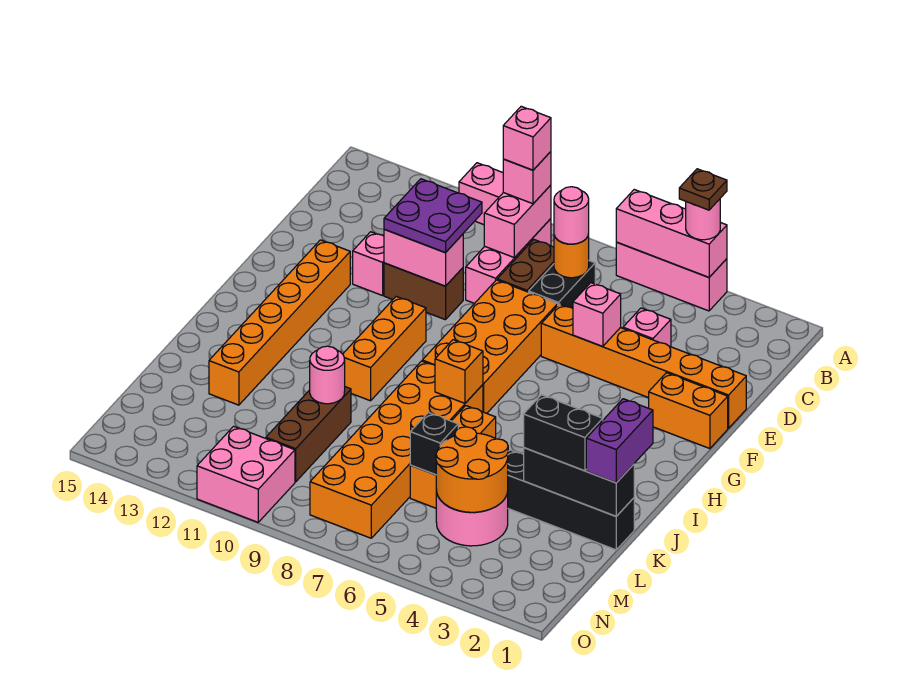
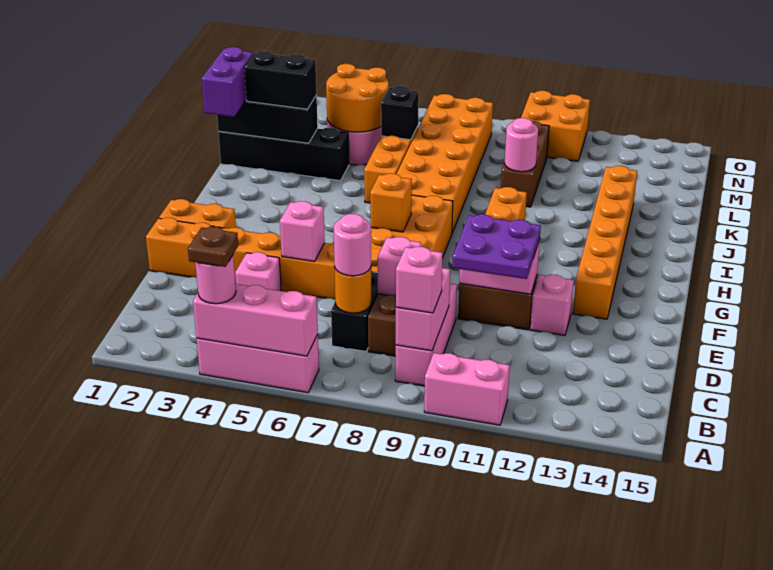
pink brick B9 level 4 -> pink brick D8 level 2
orange brick I7 level 2 -> orange brick G7 level 2
pink brick N10:O11 level 1 -> orange brick N10:O11 level 1

